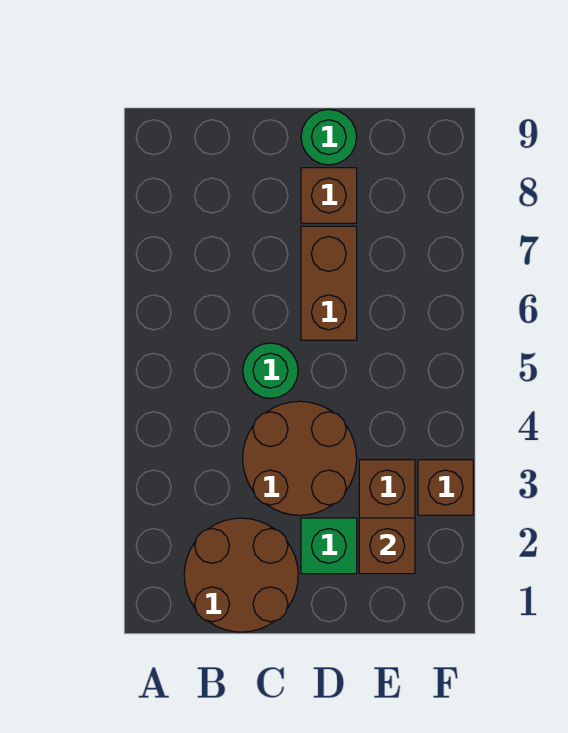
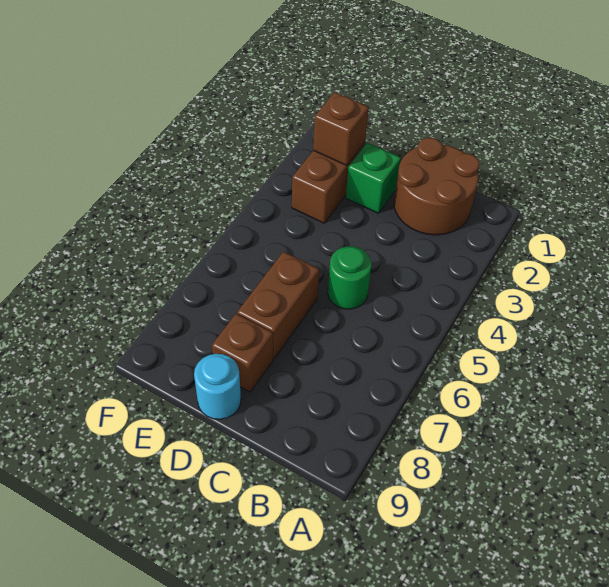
brown round brick C3:D4 level 1 -> none
green round brick D9 level 1 -> cyan round brick D9 level 1
brown brick F3 level 1 -> none

